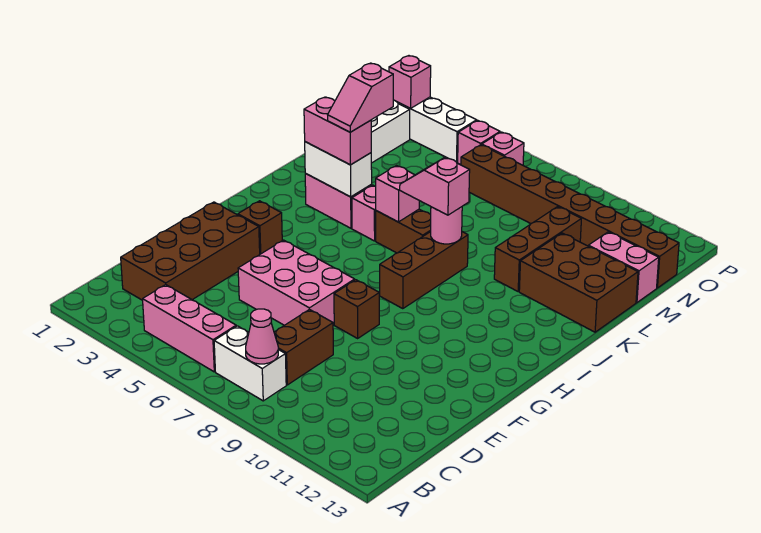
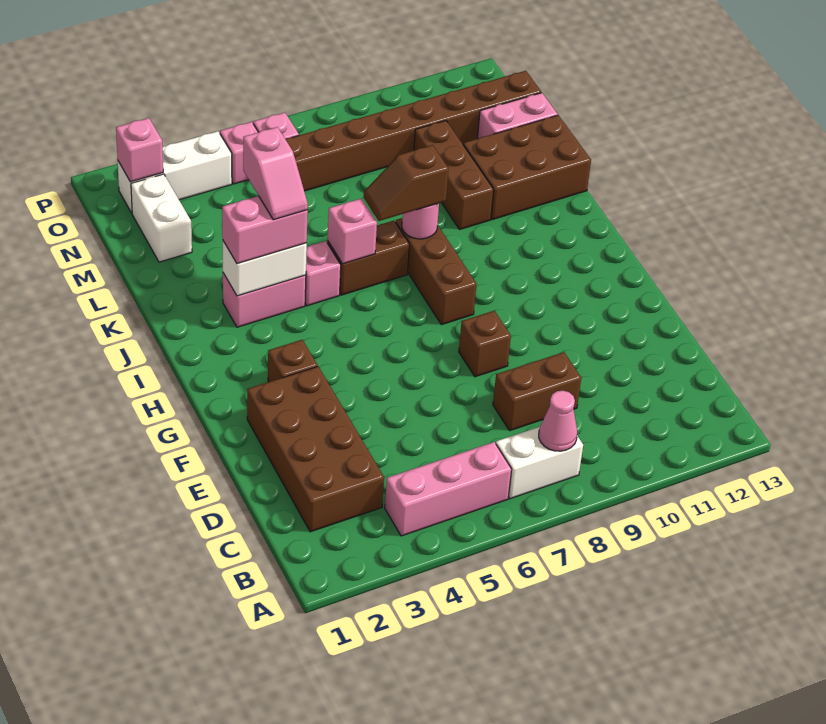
brown brick C8:D8 level 1 -> brown brick D8:D9 level 1
pink brick E5:F7 level 1 -> none
pink slope J7:J8 level 3 top 8 -> brown slope J7:J8 level 3 top 8

